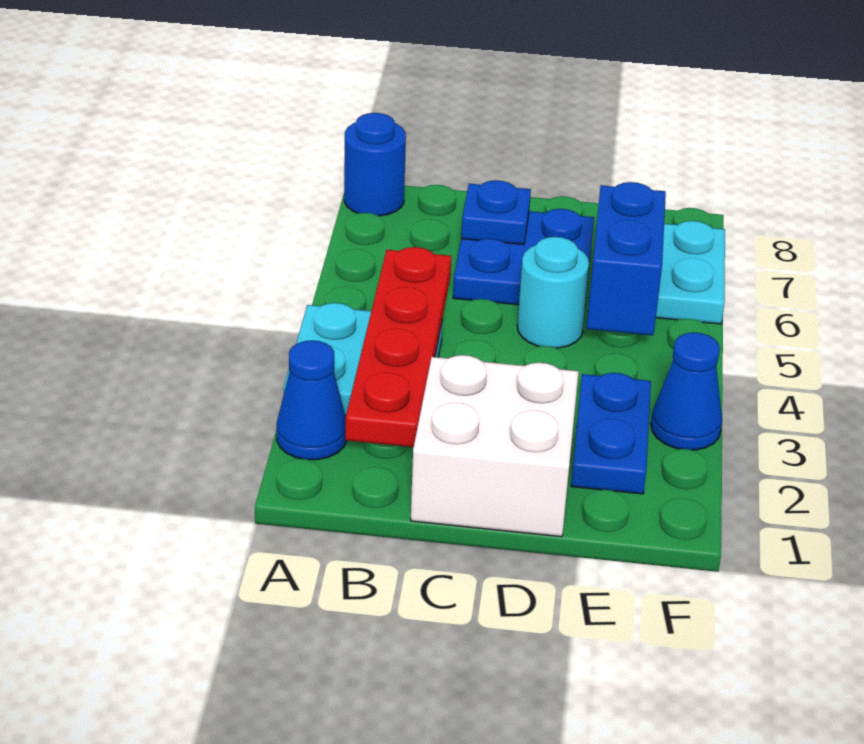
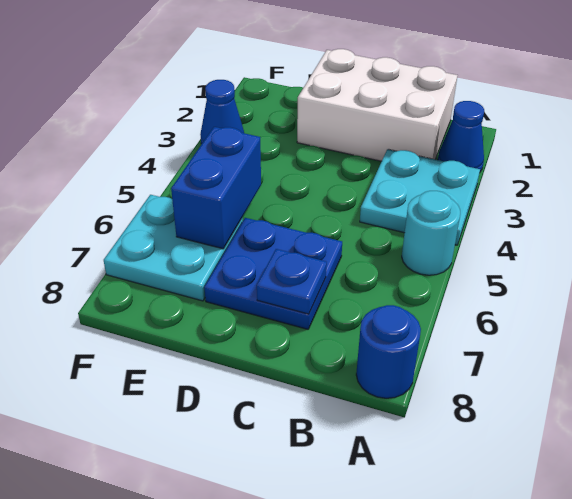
red plate B2:B5 level 2 -> none
white brick C1:D2 level 1 -> white brick B1:D2 level 1
cyan round brick D5 level 1 -> cyan round brick A5 level 1
blue plate E2:E3 level 1 -> none

